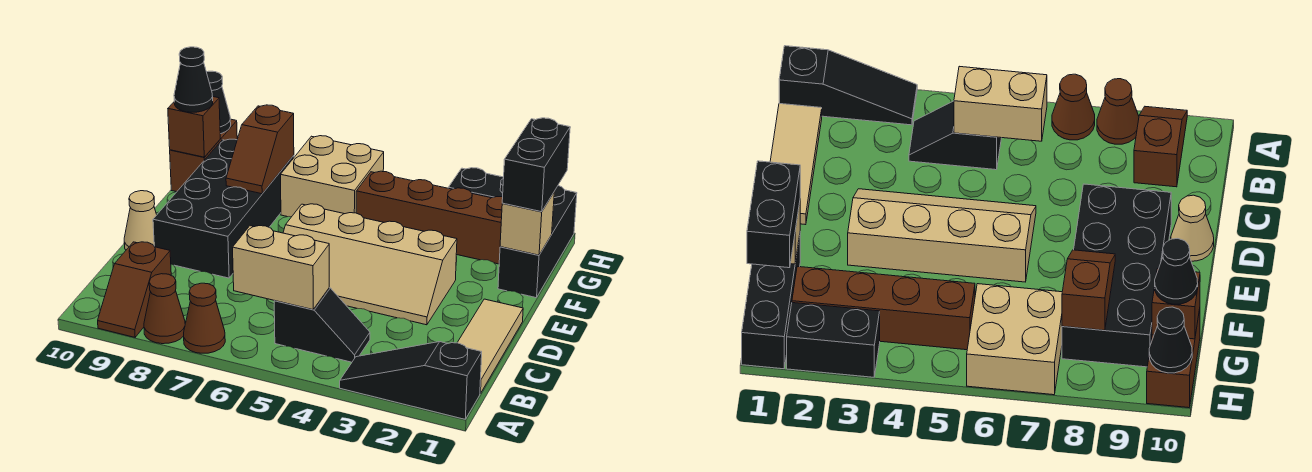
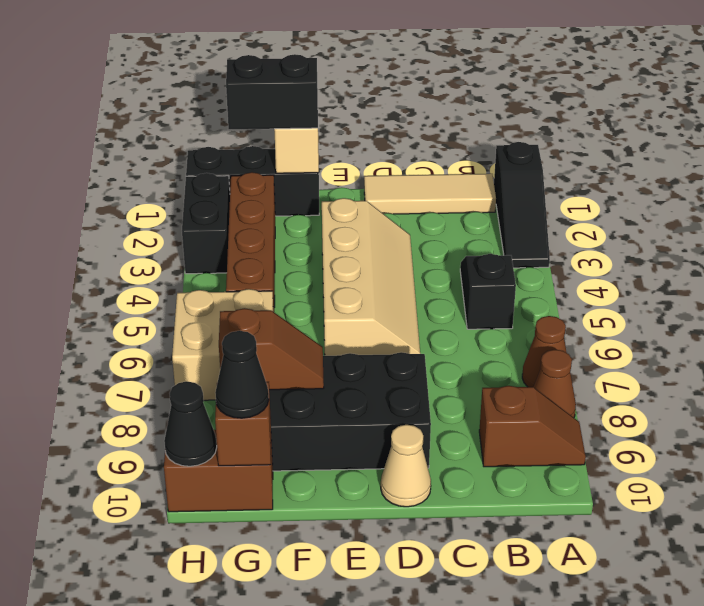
tan brick B5:B6 level 2 -> none

